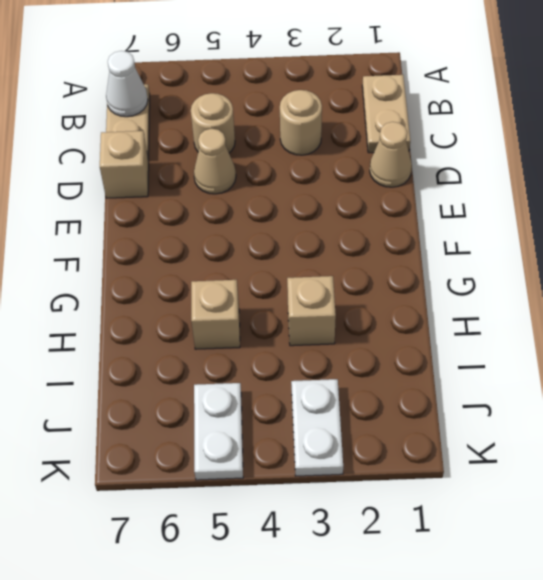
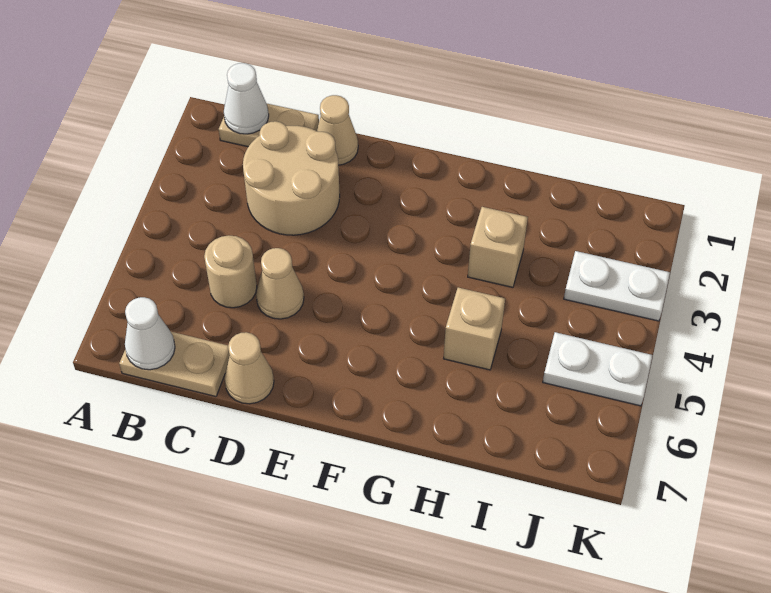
none -> white cone B1 level 2
tan round brick C3 level 1 -> tan round brick C2:D3 level 1
tan brick D7 level 1 -> tan cone D7 level 1

